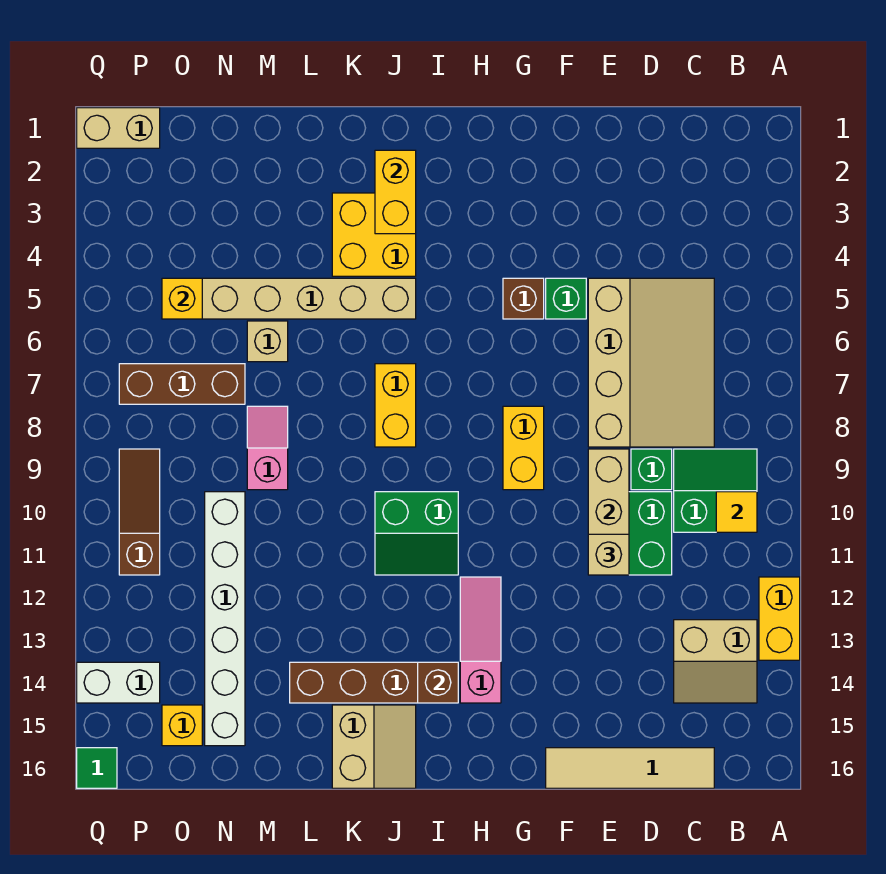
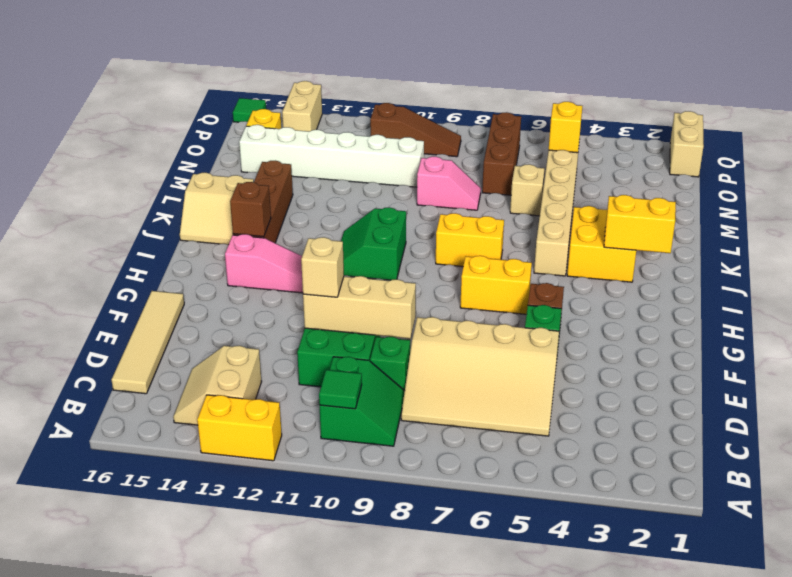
yellow tile B10 level 2 -> green tile B10 level 2
yellow brick G8:G9 level 1 -> yellow brick H6:H7 level 1
white brick P14:Q14 level 1 -> tan brick P14:Q14 level 1

